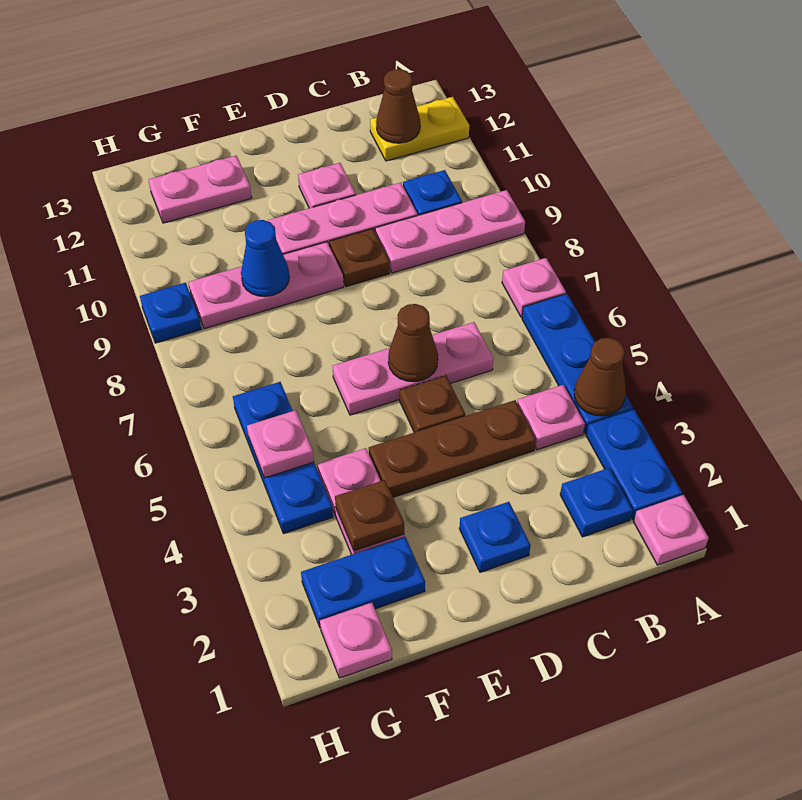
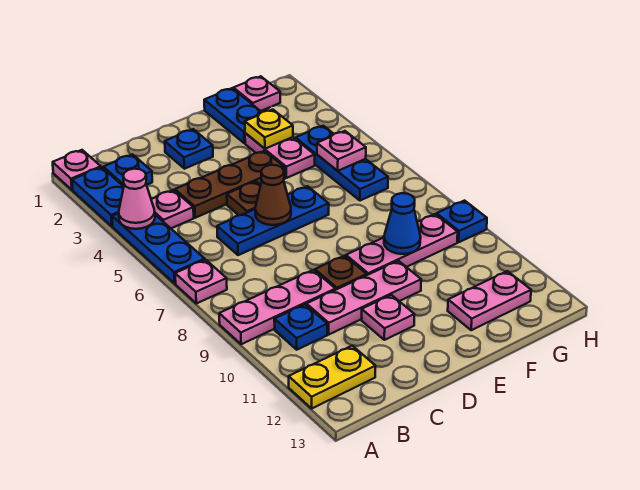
brown cone A4 level 2 -> pink cone A4 level 2
brown cone B12 level 2 -> none
pink plate C6:E6 level 1 -> blue plate C6:E6 level 1
blue plate F2:G2 level 1 -> blue plate F1:F2 level 1
brown plate F3 level 2 -> yellow plate F3 level 2

